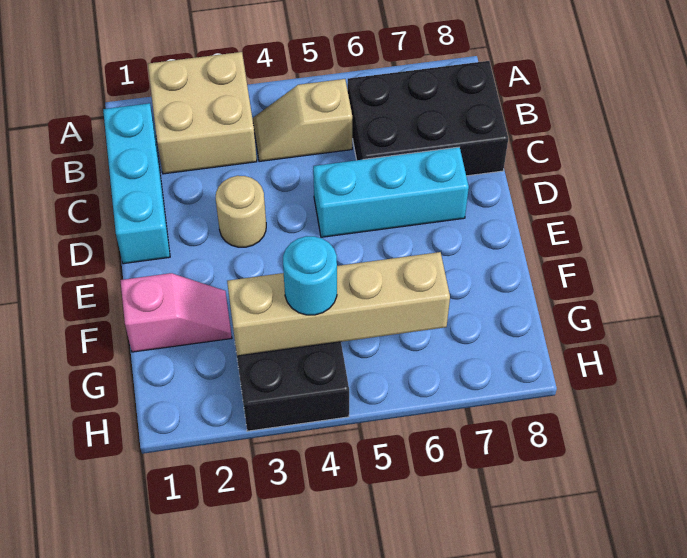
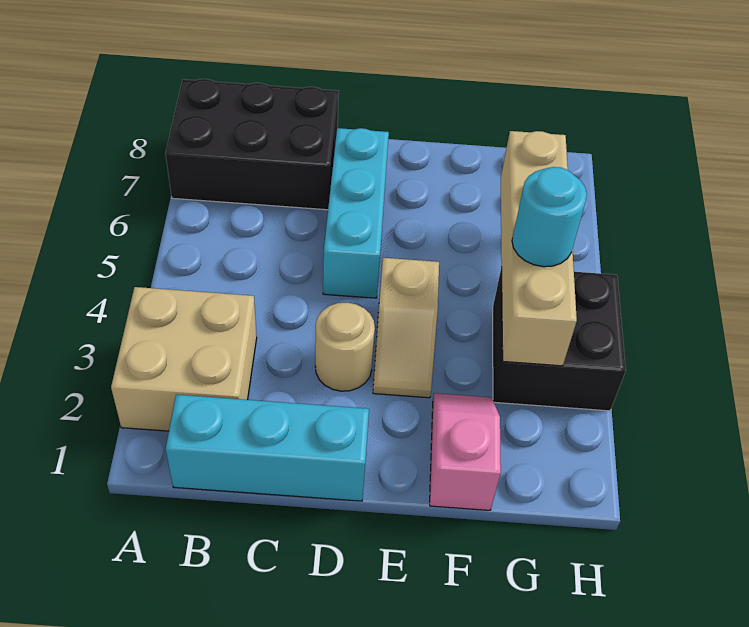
tan slope B4:B5 level 1 top 5 -> tan slope E3:E4 level 1 top 4
black brick B6:C8 level 1 -> black brick A7:C8 level 1

